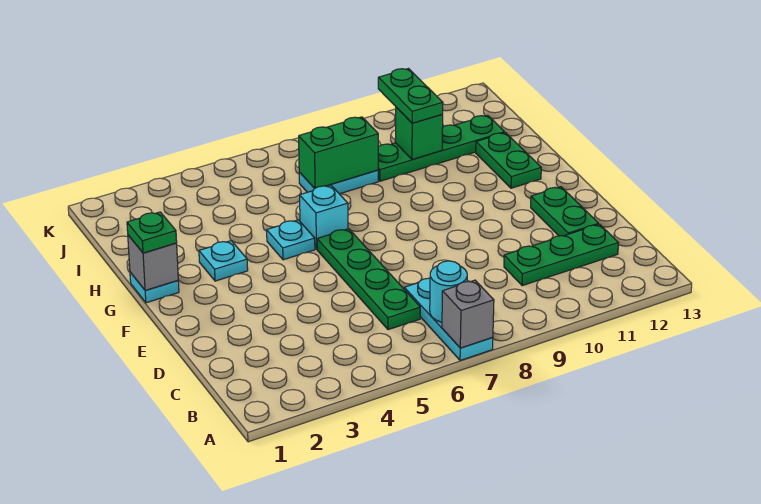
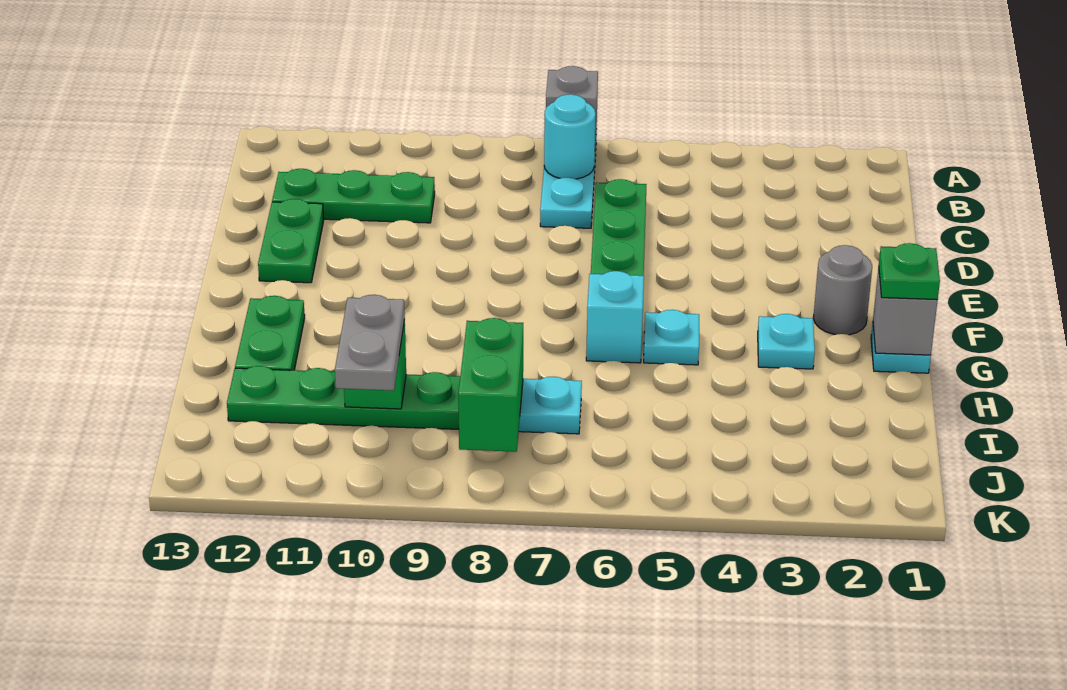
none -> grey round brick F2 level 1
green brick I7:I8 level 2 -> green brick I8:J8 level 2
green plate I10:J10 level 3 -> grey plate I10:J10 level 3

